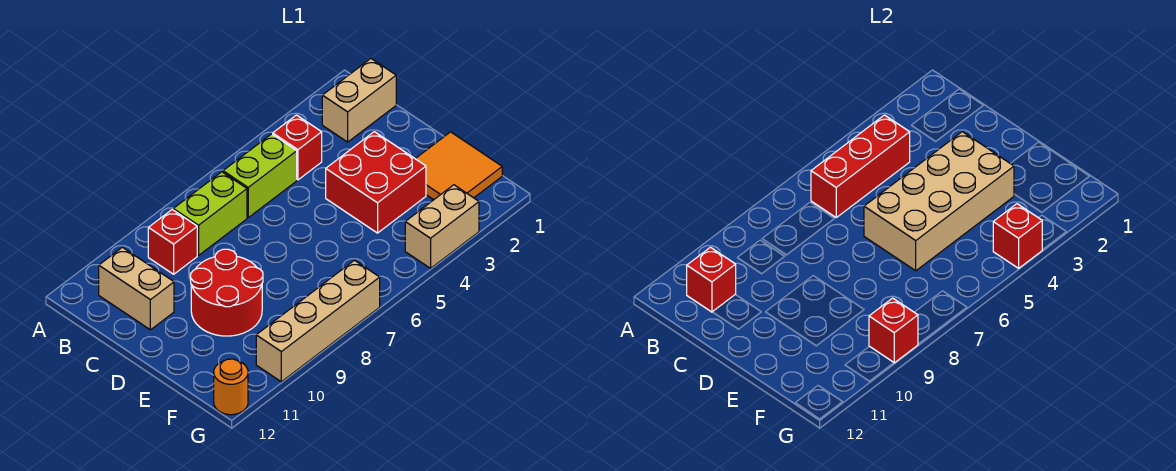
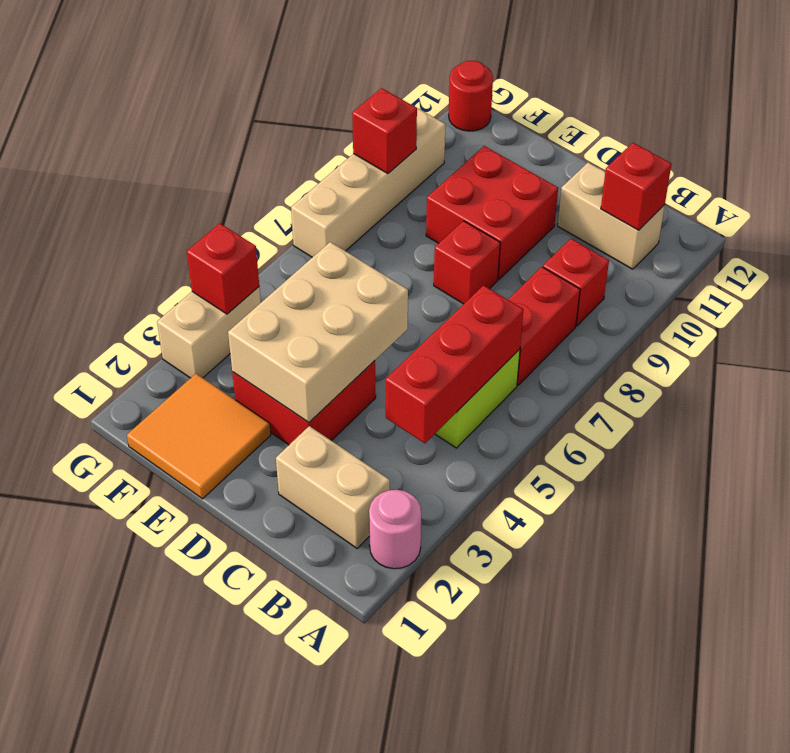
none -> pink round brick A2 level 1
tan brick B1:B2 level 1 -> tan brick B2:C2 level 1
red brick B4 level 1 -> red brick D8 level 1
lime brick B7:B8 level 1 -> red brick B7:B8 level 1
tan brick D3:E6 level 2 -> tan brick D3:E5 level 2
red round brick D9:E10 level 1 -> red brick D9:E10 level 1
orange round brick G12 level 1 -> red round brick G12 level 1

